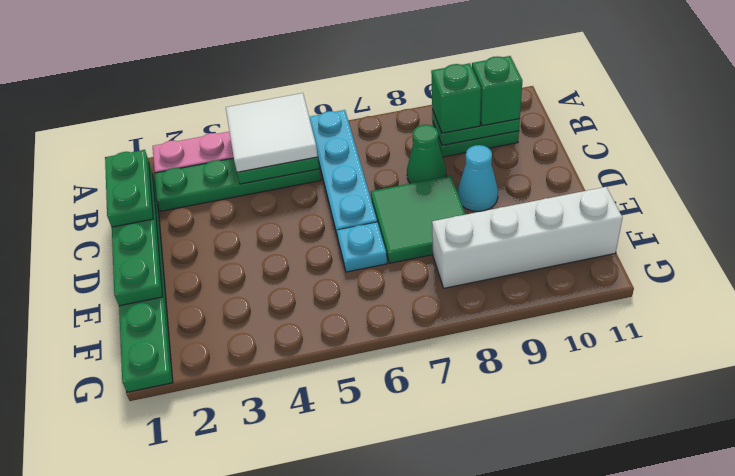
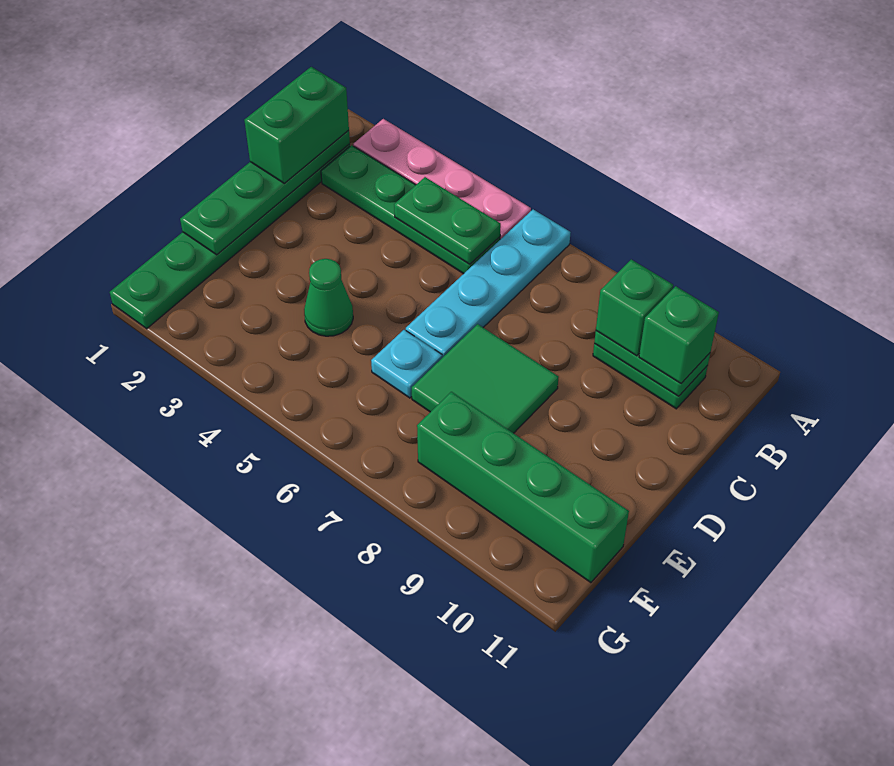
white tile A4:B5 level 3 -> none
green plate B1:C1 level 3 -> green brick B1:C1 level 3
green cone C8 level 1 -> green cone E4 level 1
cyan cone D9 level 1 -> none
white brick F8:F11 level 1 -> green brick F8:F11 level 1

